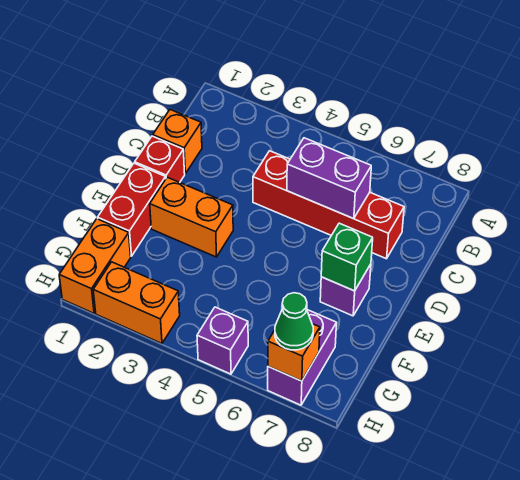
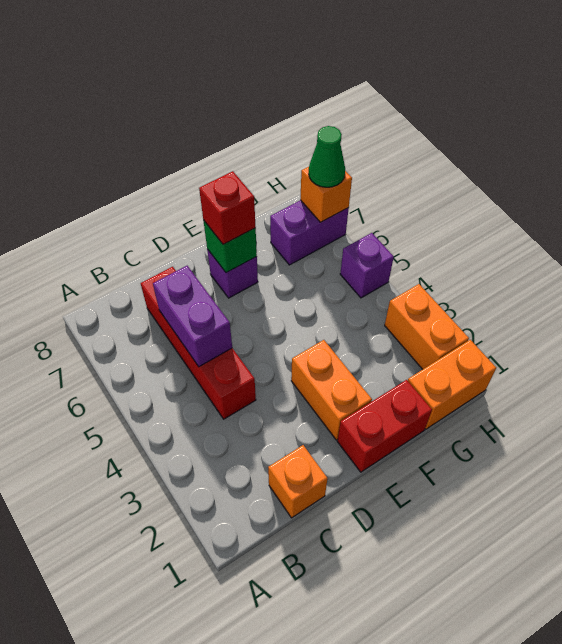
red brick D1 level 1 -> red brick E7 level 3

